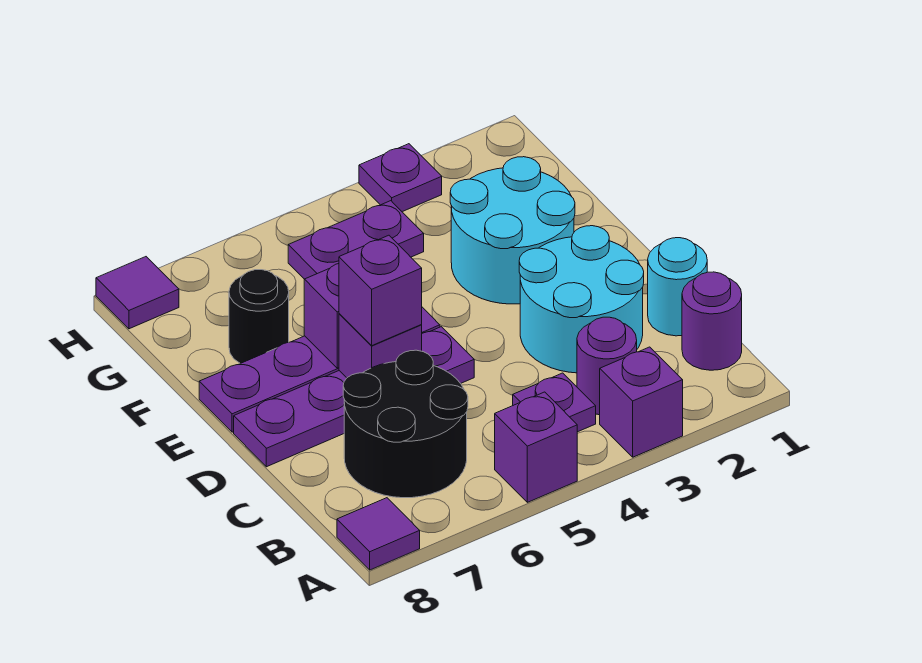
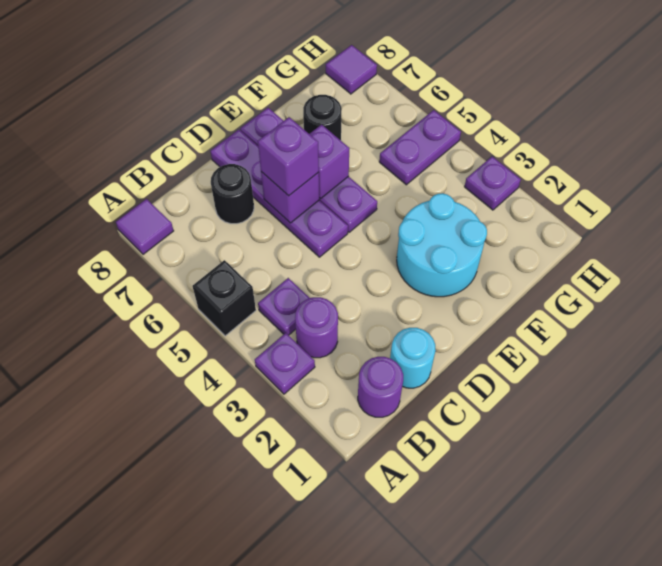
purple brick A3 level 1 -> purple plate A3 level 1
purple brick A5 level 1 -> black brick A5 level 1
black round brick B6:C7 level 1 -> black round brick C7 level 1
cyan round brick C2:D3 level 1 -> none
purple plate G4:G5 level 1 -> purple plate G5:H5 level 1

